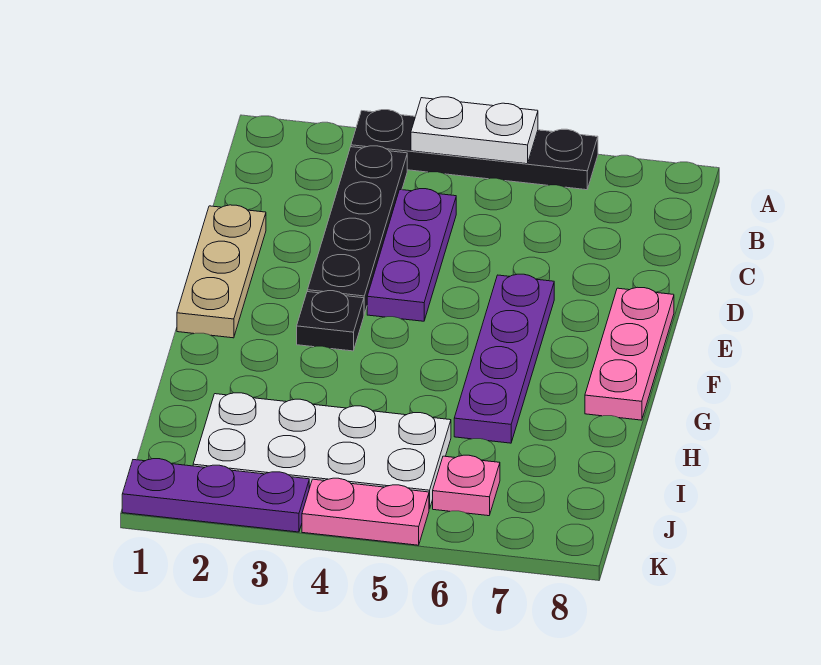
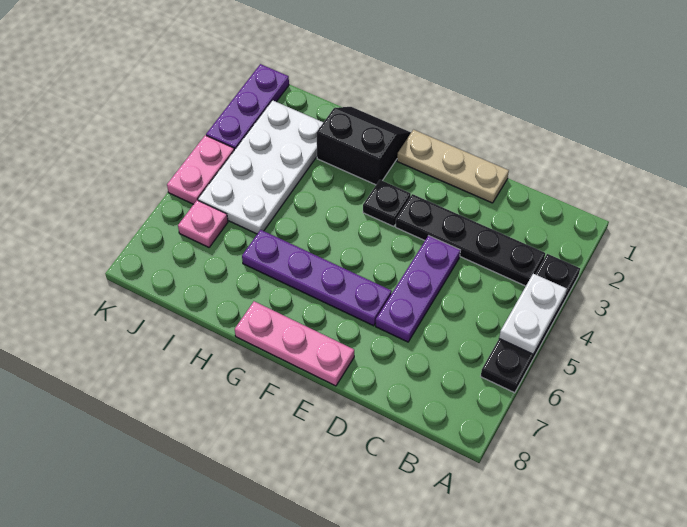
purple plate C4:E4 level 1 -> purple plate D4:D6 level 1
none -> black slope G1:H2 level 1 top 2

